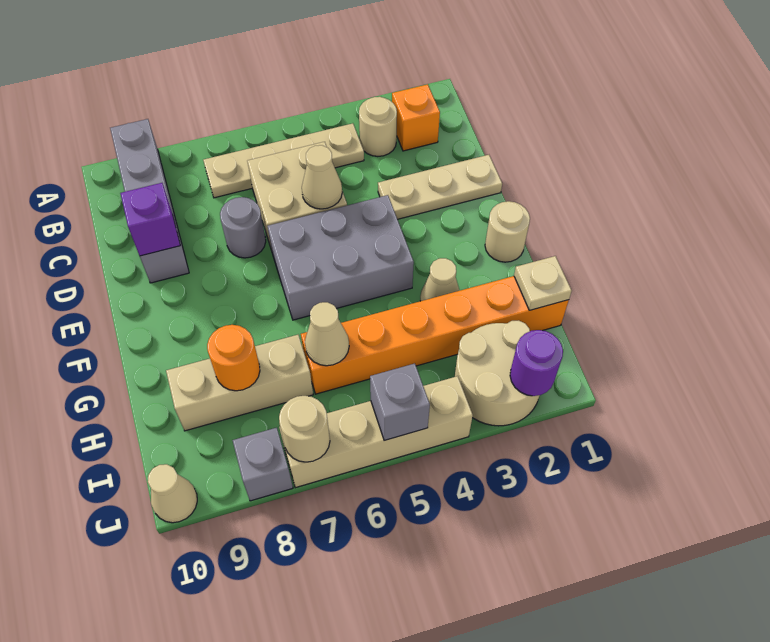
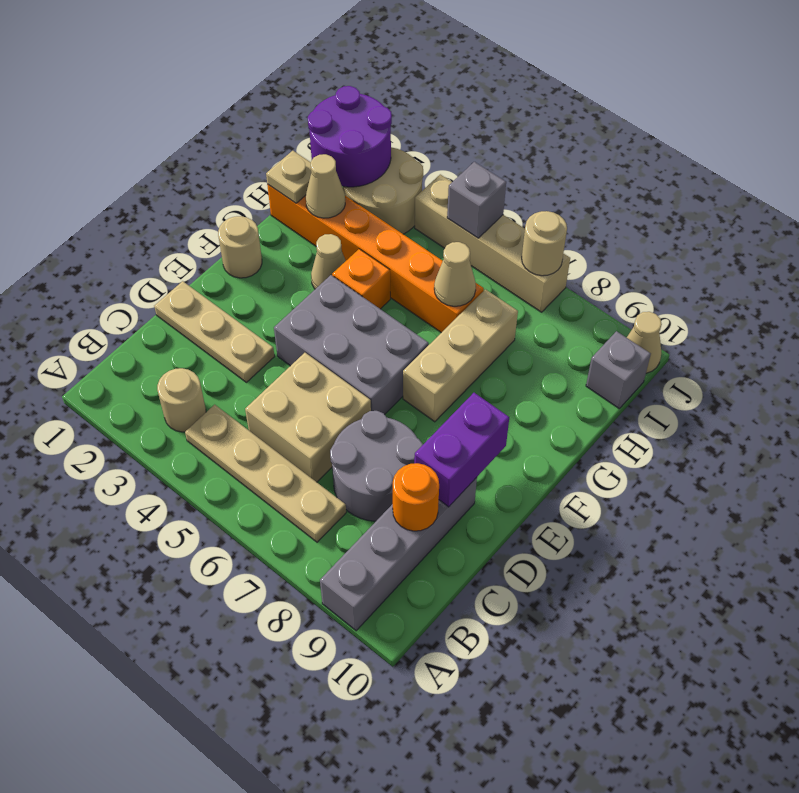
orange brick B2 level 1 -> orange brick G4 level 1
tan cone D5 level 2 -> tan cone H2 level 2
grey round brick D7 level 1 -> grey round brick C7:D8 level 1
purple brick D9 level 2 -> purple brick D9:E9 level 2
tan brick H7:H9 level 1 -> tan brick F7:H7 level 1
orange round brick H8 level 2 -> orange round brick C9 level 2
purple round brick J2 level 2 -> purple round brick I1:J2 level 2
grey brick J8 level 1 -> grey brick I10 level 1

